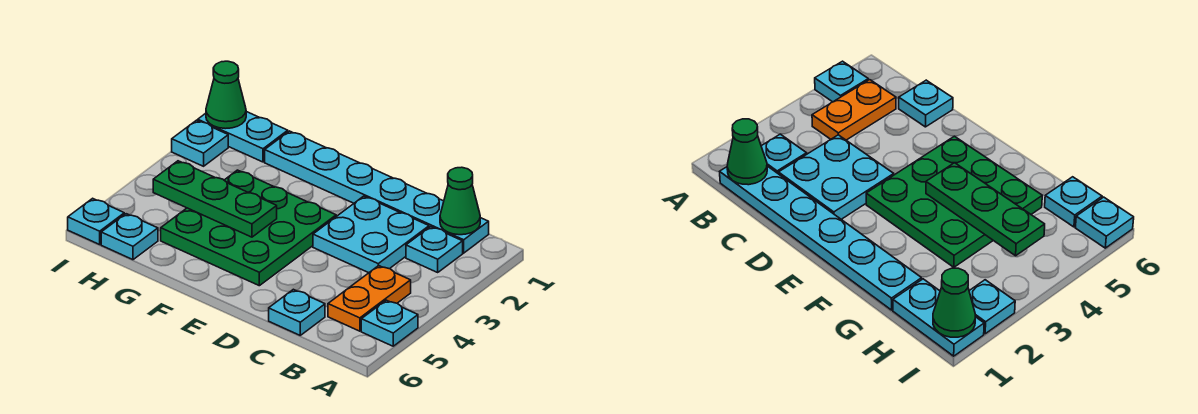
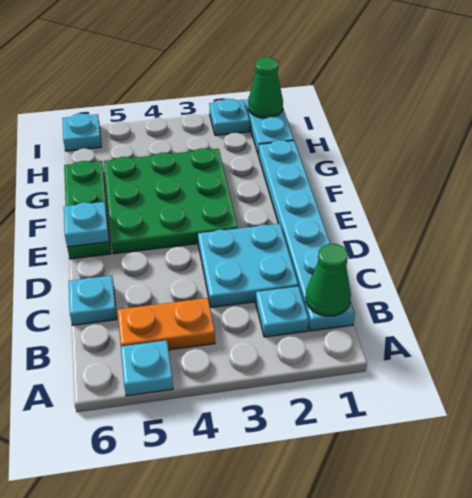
green plate F4:H4 level 2 -> green plate E6:G6 level 1
cyan plate H6 level 1 -> cyan plate E6 level 2

